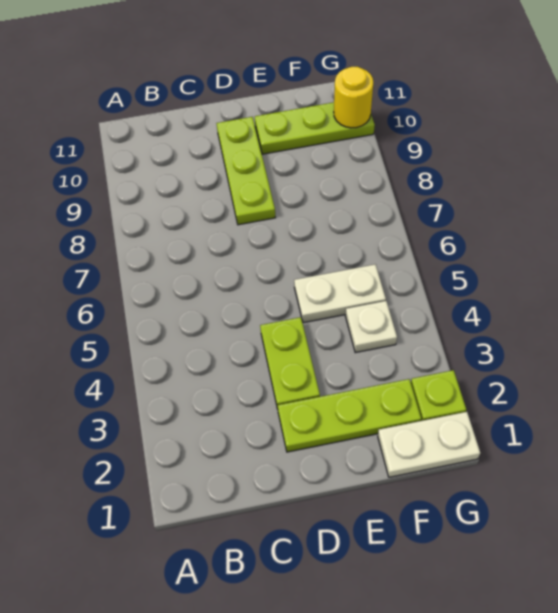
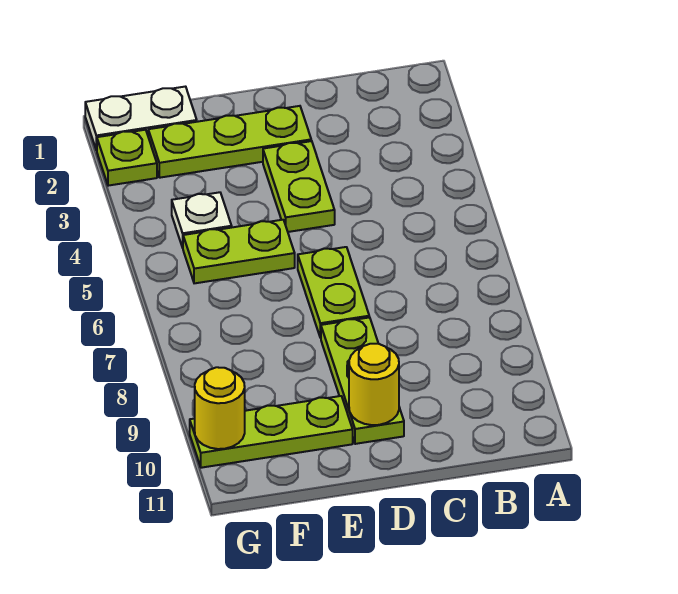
none -> lime plate D6:D7 level 1
none -> yellow round brick D10 level 2
white plate E5:F5 level 1 -> lime plate E5:F5 level 1

